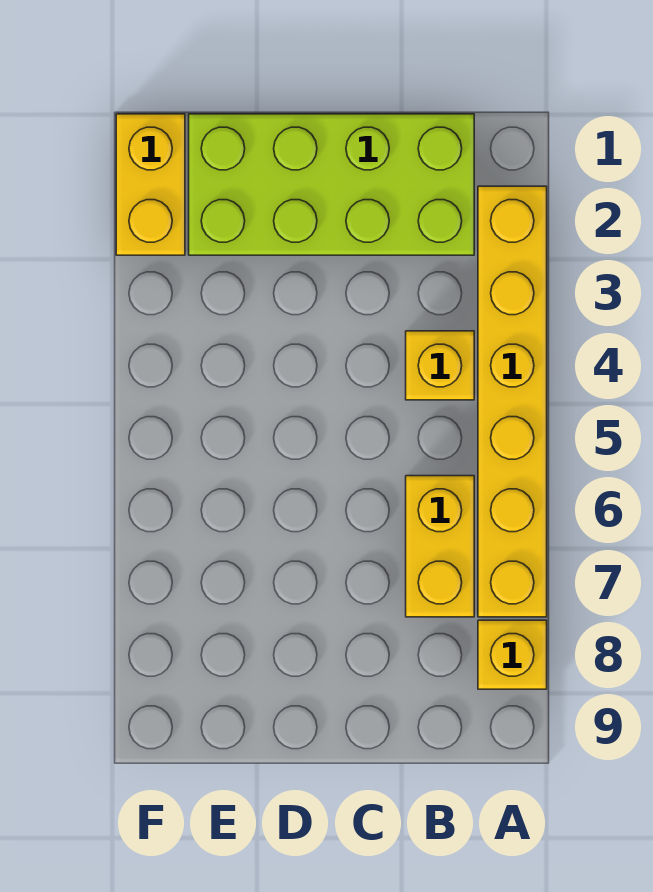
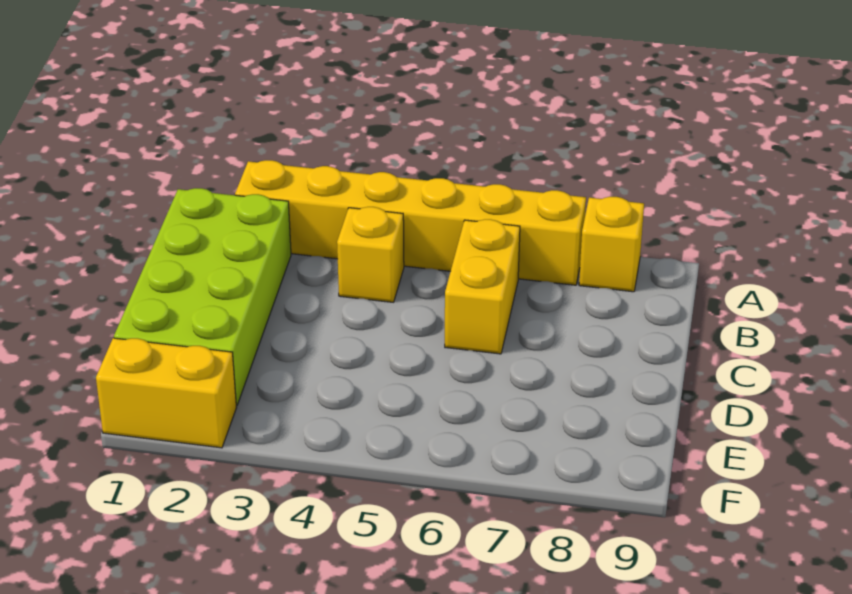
yellow brick B6:B7 level 1 -> yellow brick B6:C6 level 1

